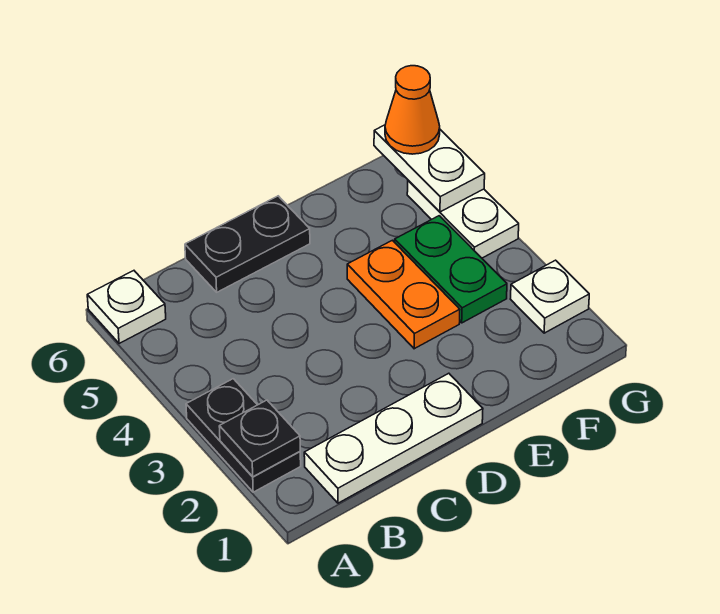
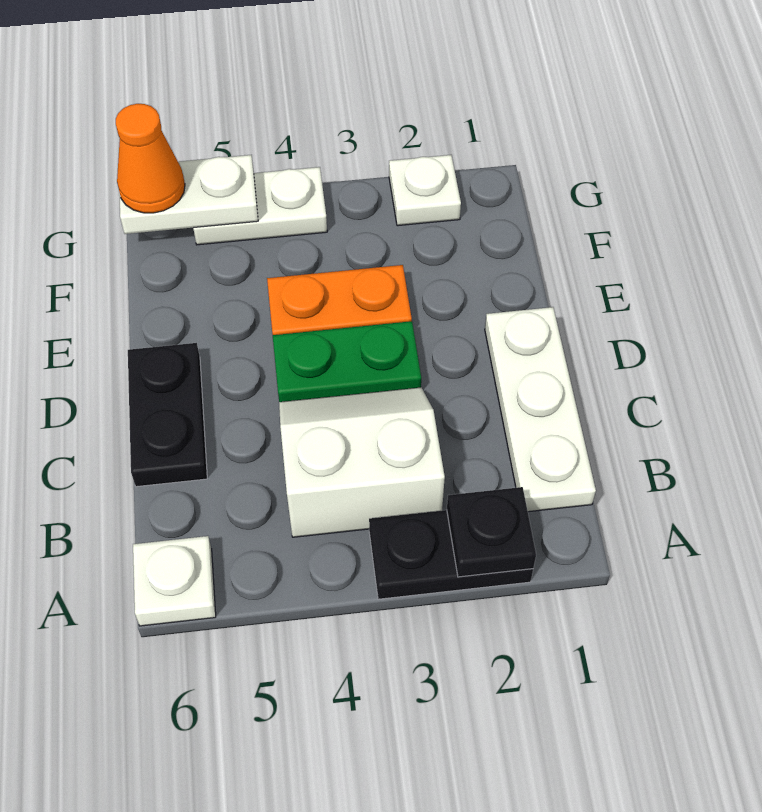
none -> white slope B3:C4 level 1 top B
green plate F3:F4 level 1 -> green plate D3:D4 level 1

